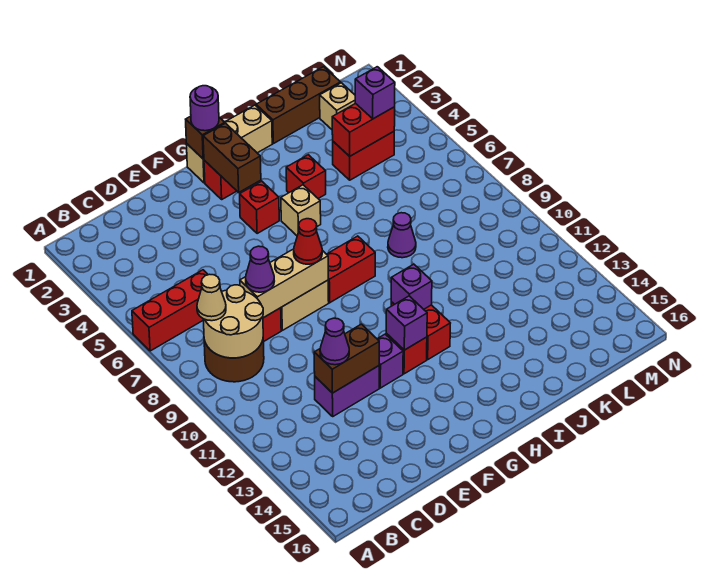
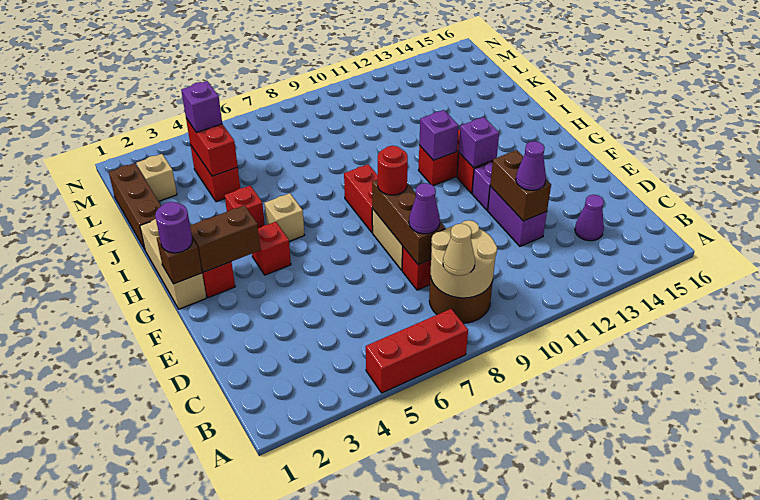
red brick A6:C6 level 1 -> red brick A5:A7 level 1
tan brick D8:F8 level 2 -> brown brick D8:F8 level 2
red cone F8 level 3 -> red round brick F8 level 3
purple cone J8 level 1 -> purple cone C14 level 1

